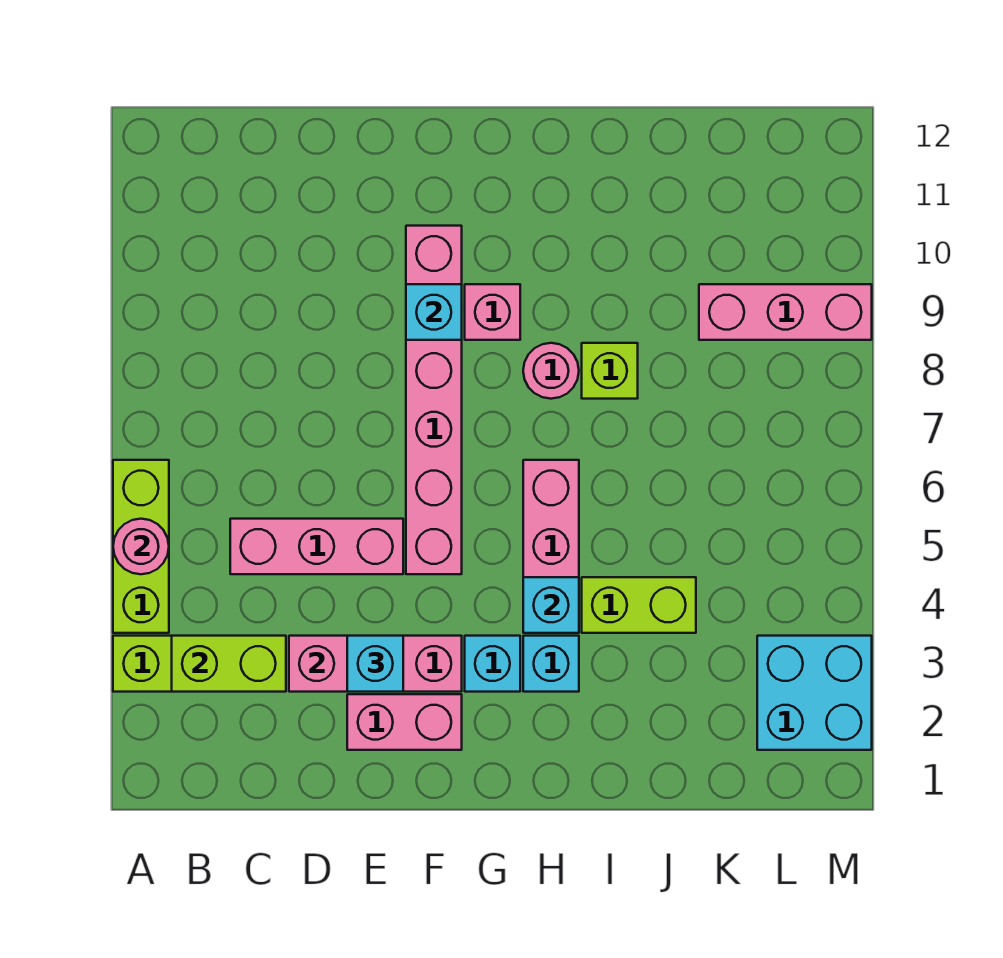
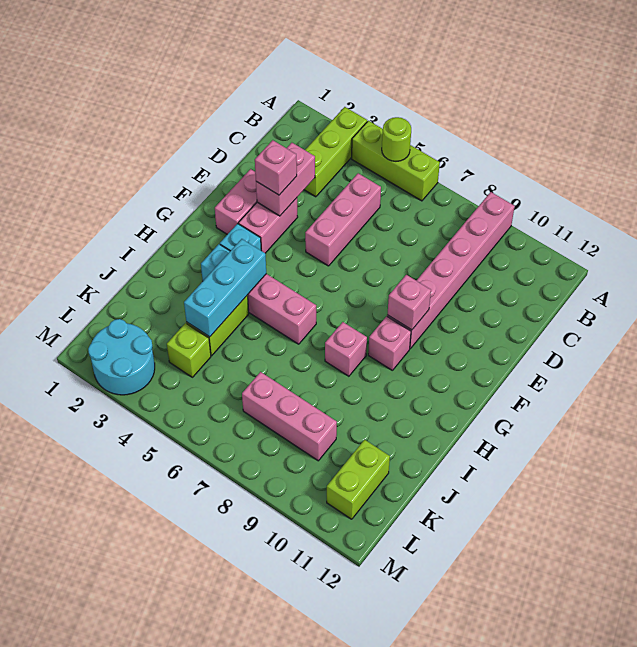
pink round brick A5 level 2 -> lime round brick A5 level 2
lime brick B3:C3 level 2 -> lime brick K11:L11 level 1
cyan brick E3 level 3 -> pink brick E3 level 3
pink brick F5:F10 level 1 -> pink brick A9:F9 level 1
cyan brick F9 level 2 -> pink brick F9 level 2
cyan brick H4 level 2 -> cyan brick H4:J4 level 2
pink round brick H8 level 1 -> pink brick H8 level 1
lime brick I8 level 1 -> lime brick K4 level 1
pink brick K9:M9 level 1 -> pink brick K7:K9 level 1
cyan brick L2:M3 level 1 -> cyan round brick L2:M3 level 1

